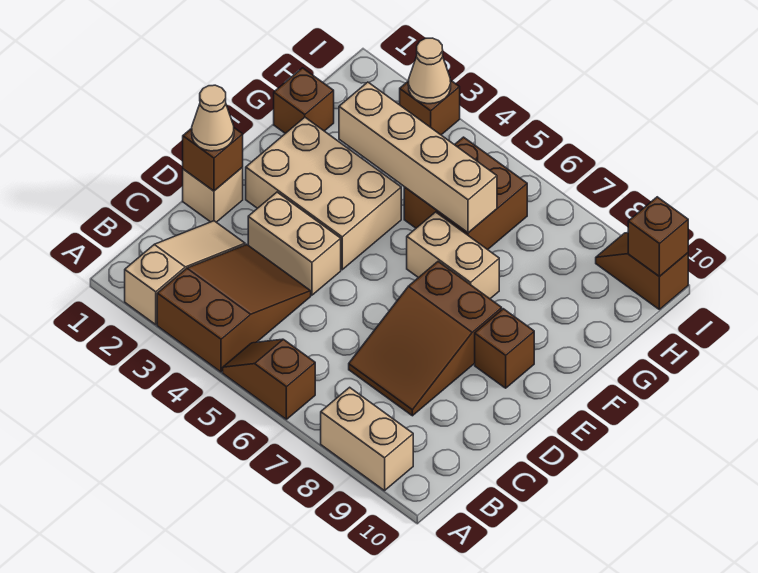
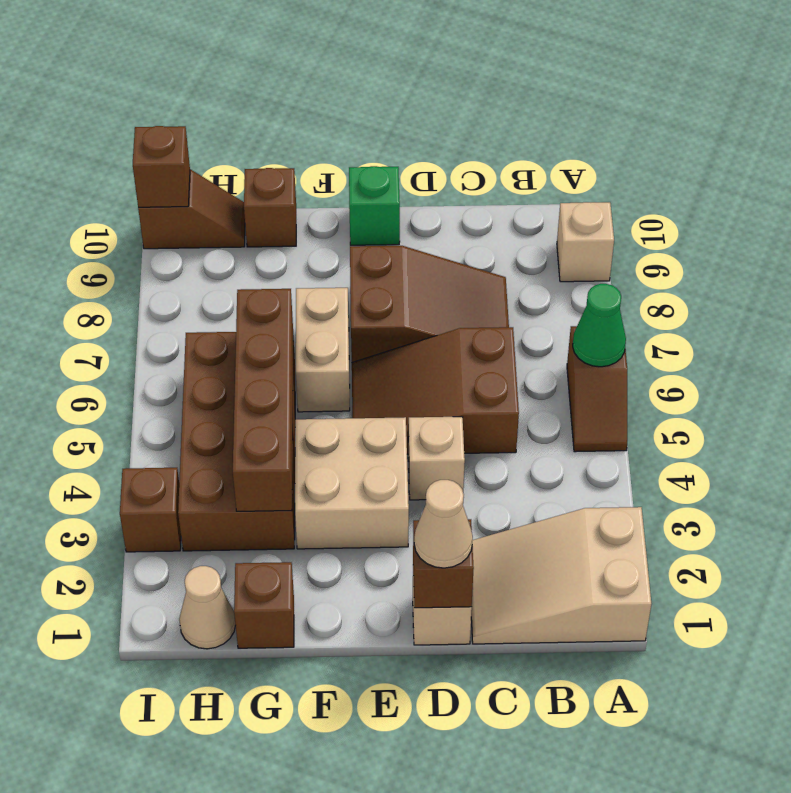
tan slope A2:C2 level 1 top A -> tan slope A1:C2 level 1 top A
brown slope A3:C4 level 1 top A -> brown slope C5:E6 level 1 top C
none -> green cone A6 level 2
tan brick A8:A9 level 1 -> tan brick A9 level 1
tan brick D3:D4 level 1 -> tan brick D4 level 1
tan brick E2:F4 level 1 -> tan brick E3:F4 level 1
brown brick E9 level 1 -> brown brick G10 level 1
none -> green brick E10 level 1
tan brick G3:G6 level 2 -> brown brick G3:G6 level 2
brown brick G5:H6 level 1 -> brown brick G3:H6 level 1
tan cone I3 level 2 -> tan cone H1 level 1
brown slope I9:I10 level 1 top 10 -> brown slope H10:I10 level 1 top I

